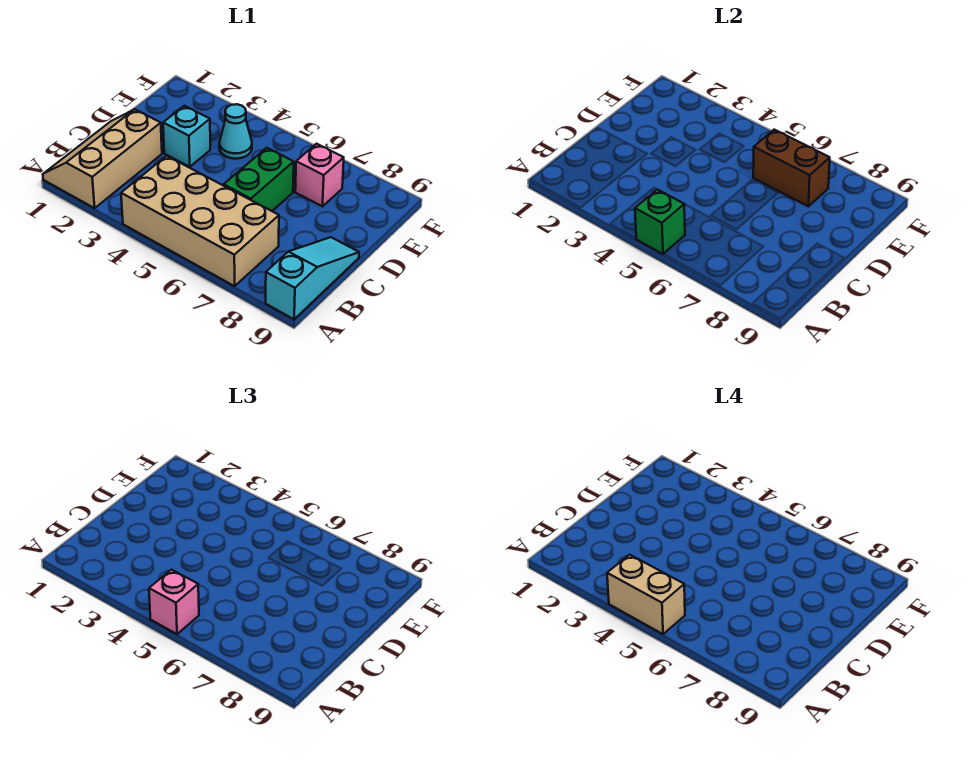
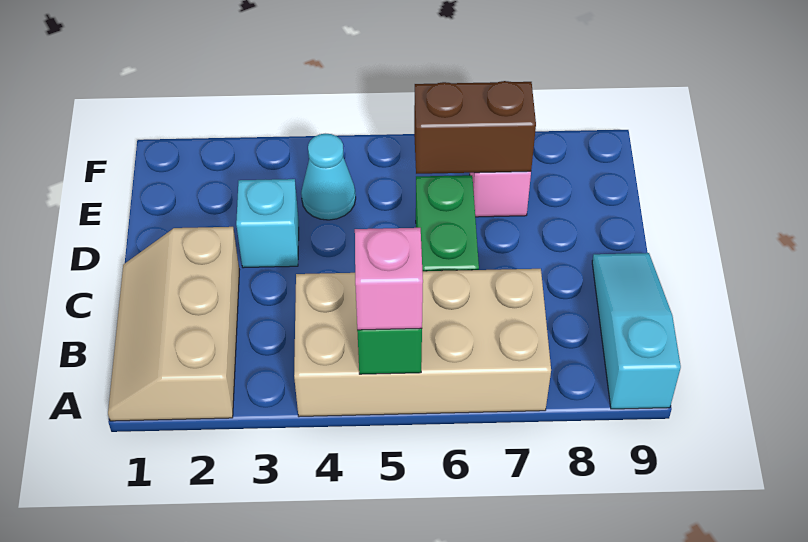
tan brick A4:A5 level 4 -> none

